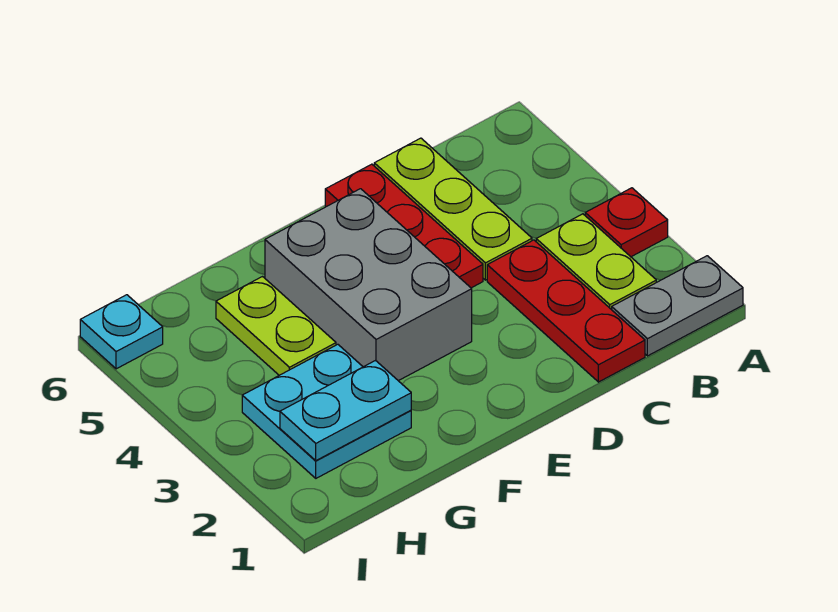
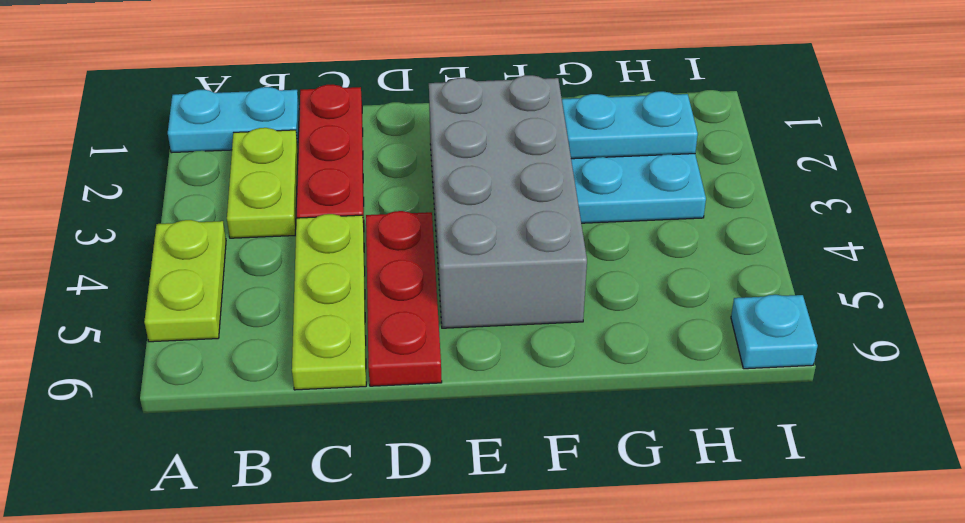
grey plate A1:B1 level 1 -> cyan plate A1:B1 level 1
red plate A3 level 1 -> none
grey brick E3:F5 level 1 -> grey brick E2:F5 level 1
lime plate G4:G5 level 1 -> lime plate A4:A5 level 1

